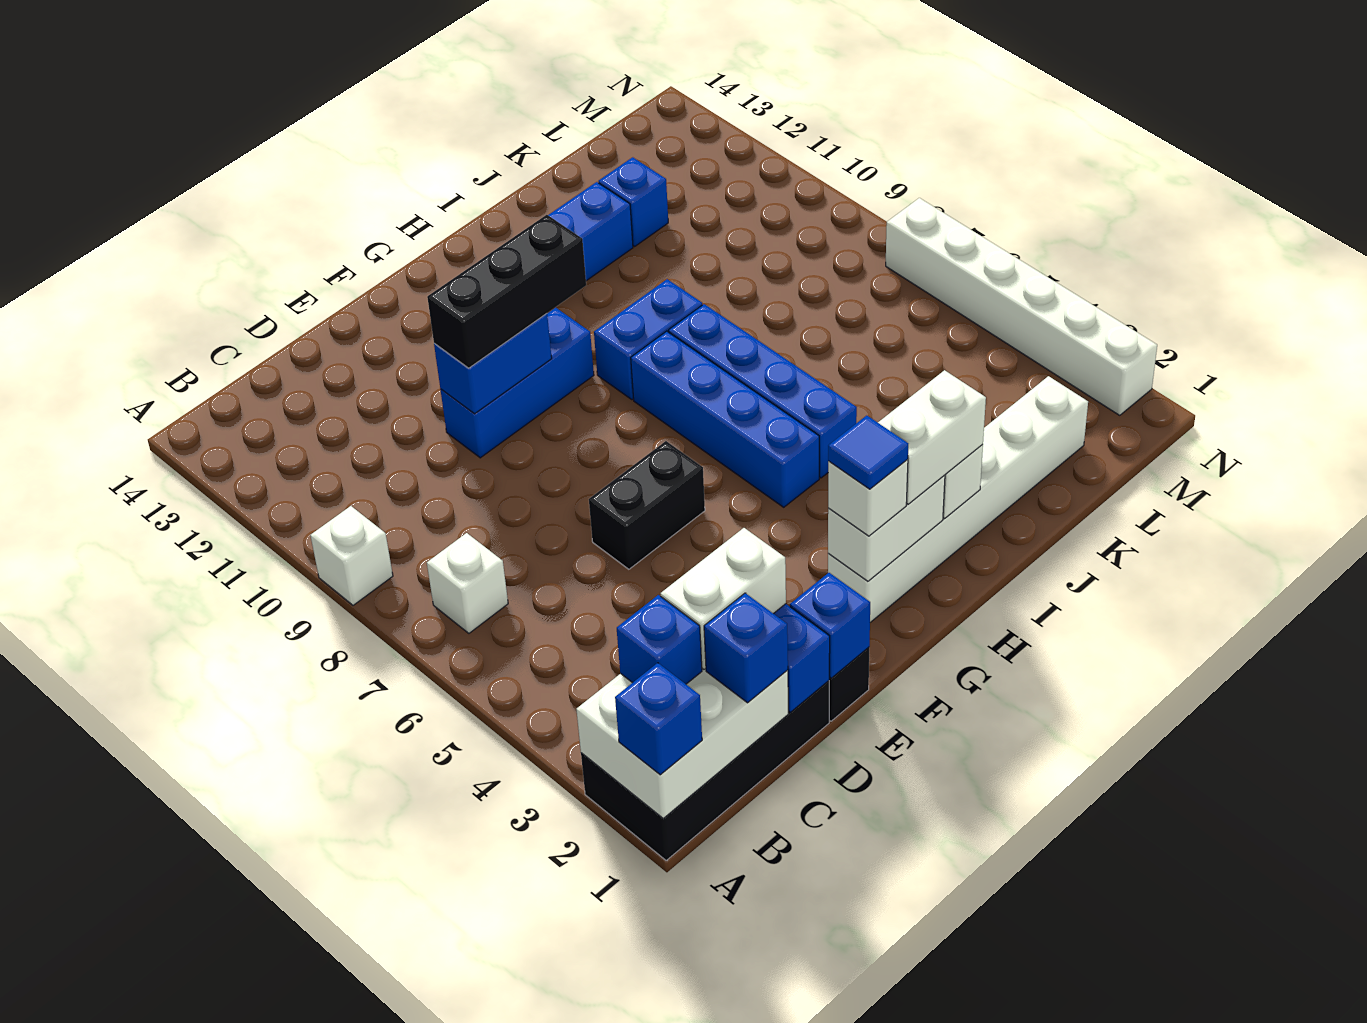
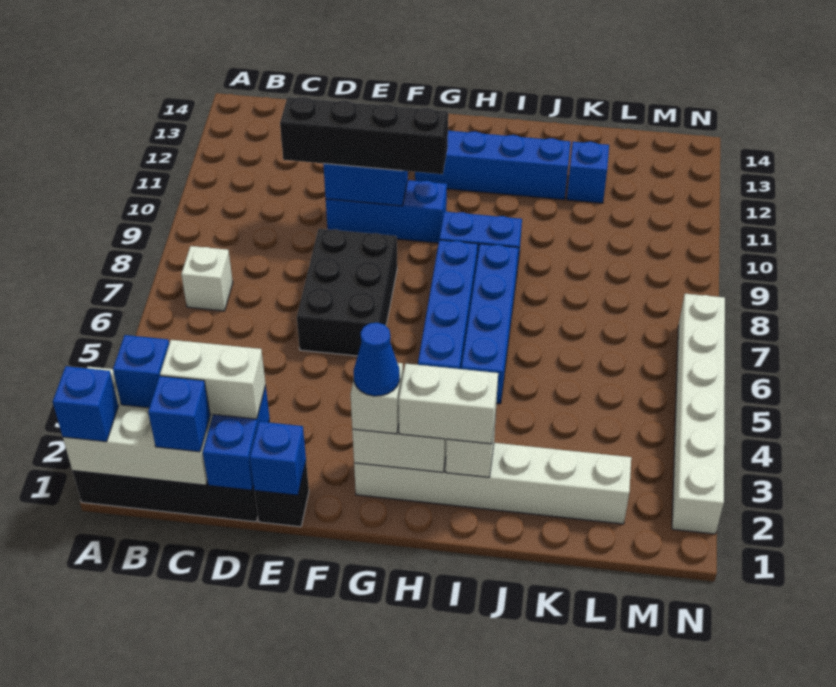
white brick A9 level 1 -> none
black brick E6:F6 level 1 -> black brick E6:F8 level 1
black brick E10:G10 level 3 -> black brick D10:G10 level 3
blue tile G2 level 4 -> blue cone G2 level 4

